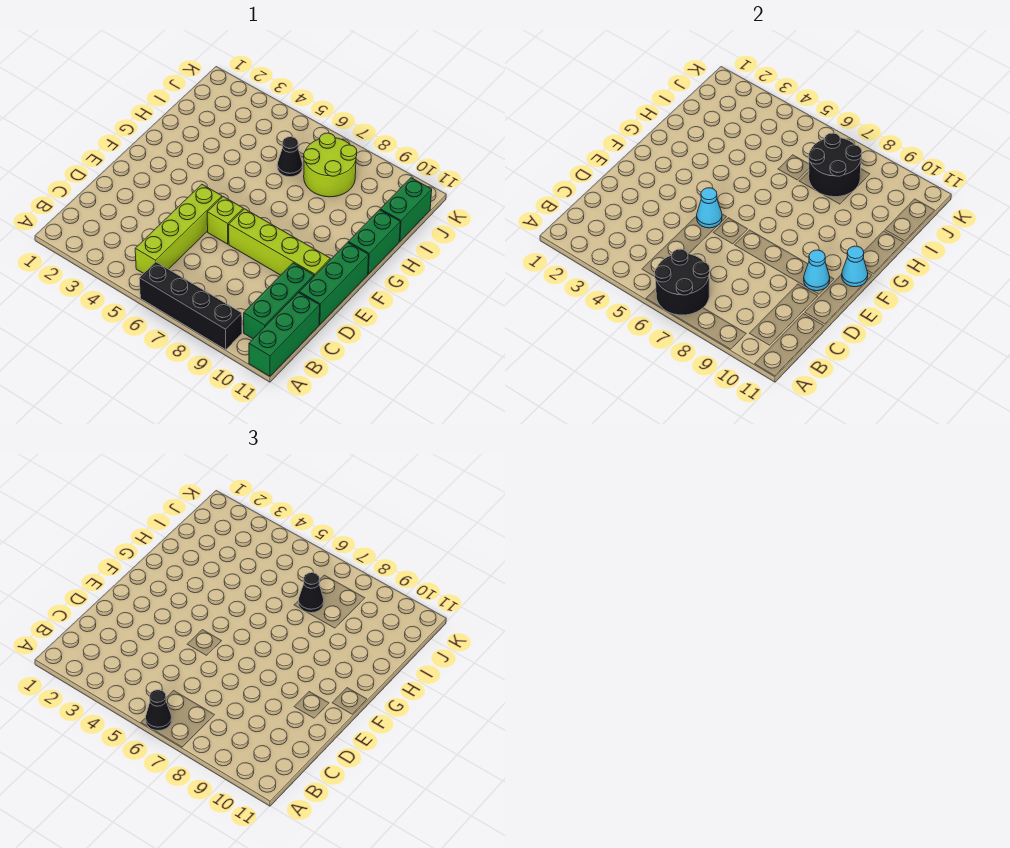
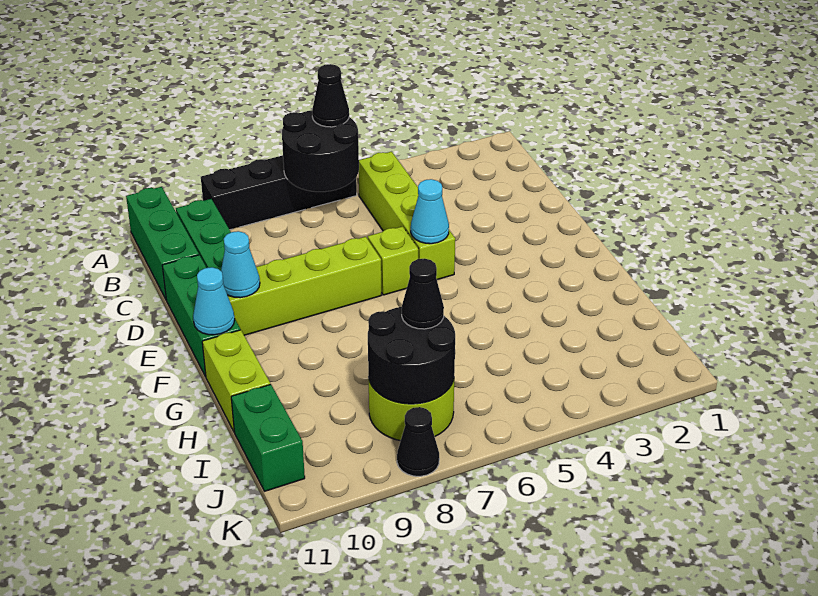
green brick G11:H11 level 1 -> lime brick G11:H11 level 1
black cone I6 level 1 -> black cone K8 level 1

